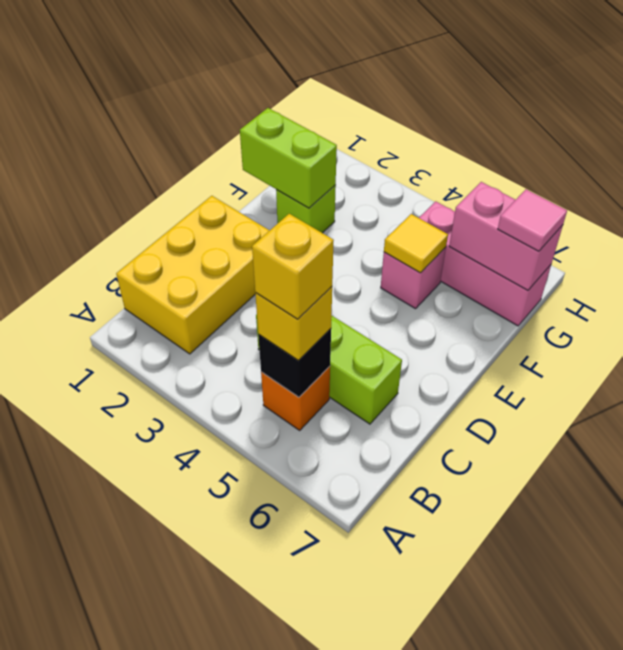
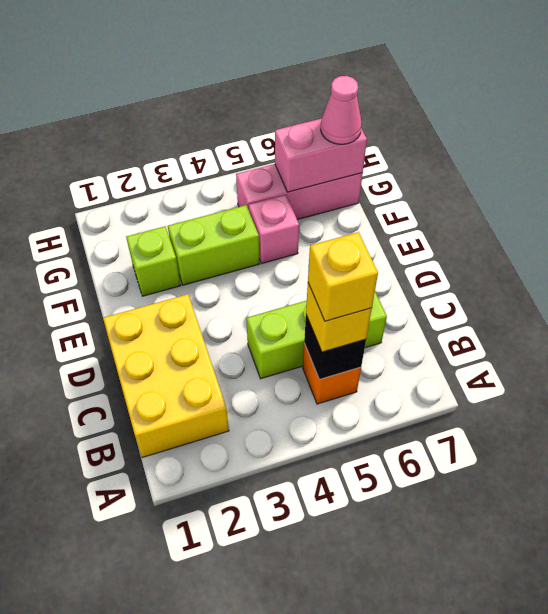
lime brick F1:F2 level 2 -> lime brick F3:F4 level 1
yellow tile F5 level 2 -> none
pink tile G7 level 3 -> pink cone G7 level 3

